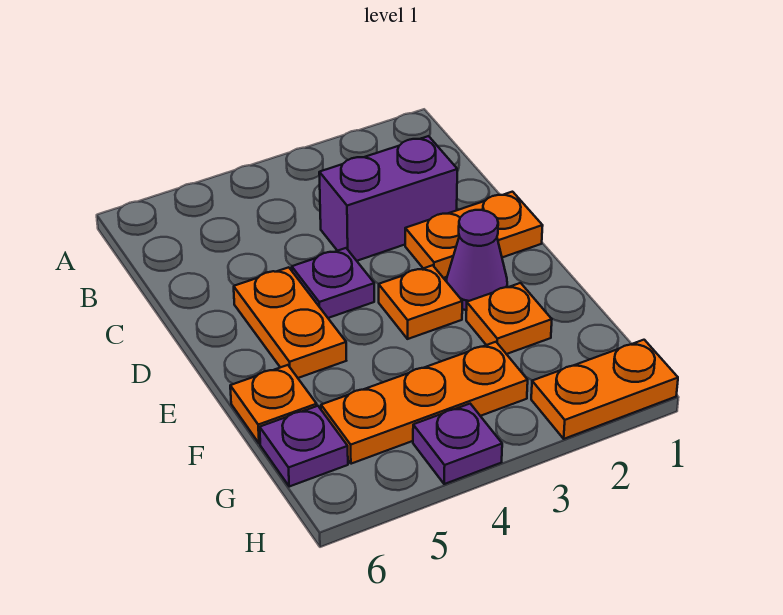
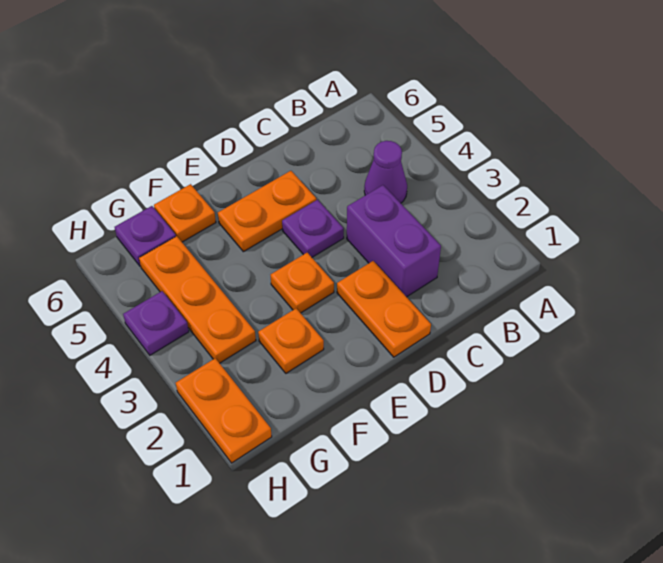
purple cone E2 level 1 -> purple cone B4 level 1

